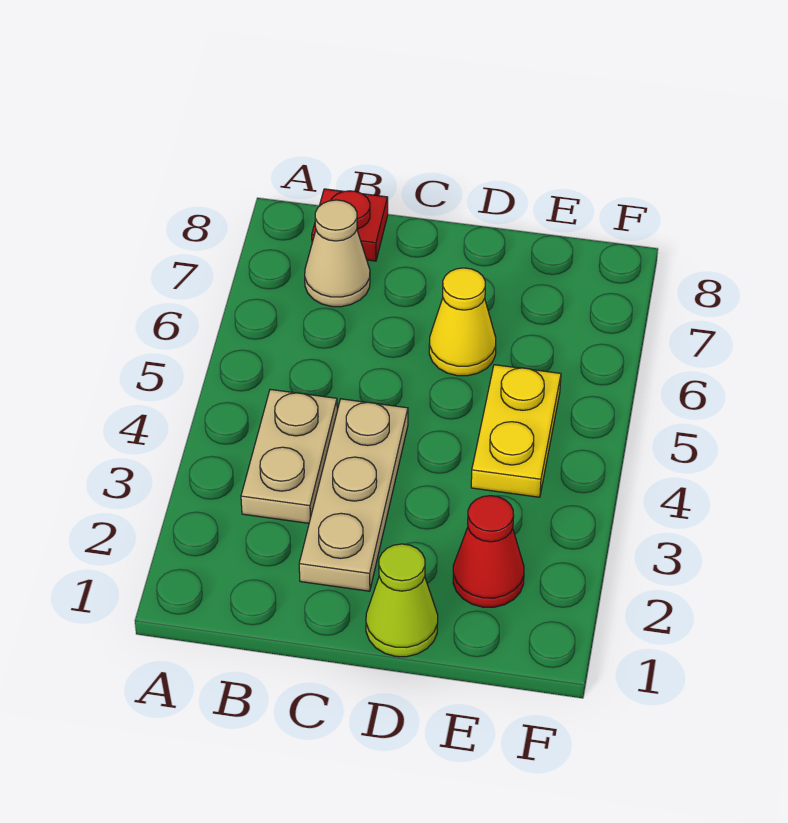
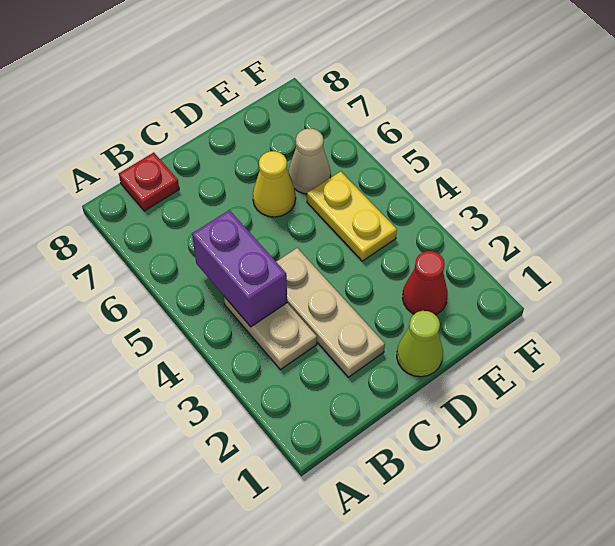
none -> purple brick B4:B5 level 2
tan cone B7 level 1 -> tan cone E6 level 1

